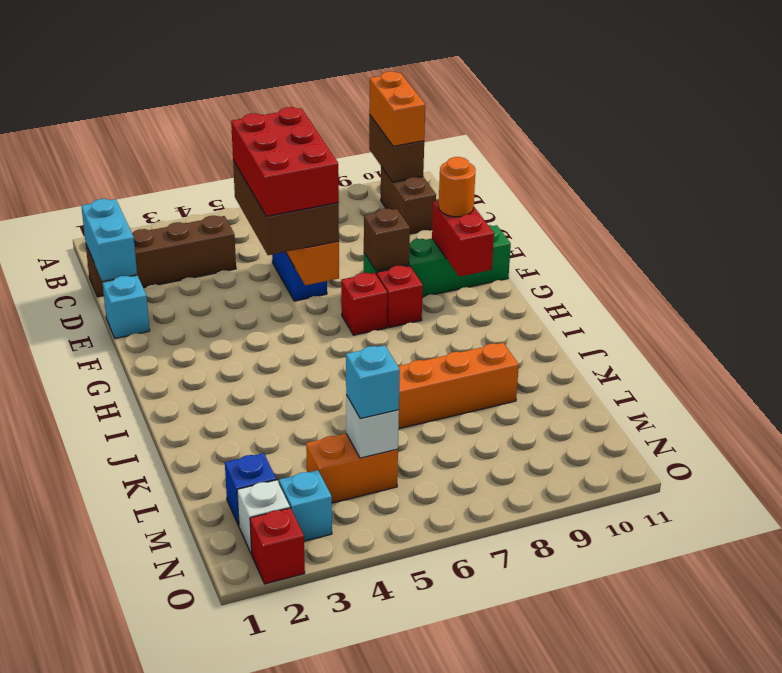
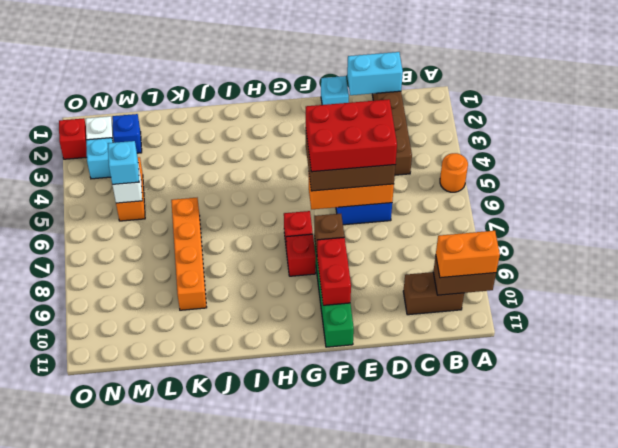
red brick F10:G10 level 2 -> red brick F9:F10 level 2
orange round brick F10 level 3 -> orange round brick A5 level 1

